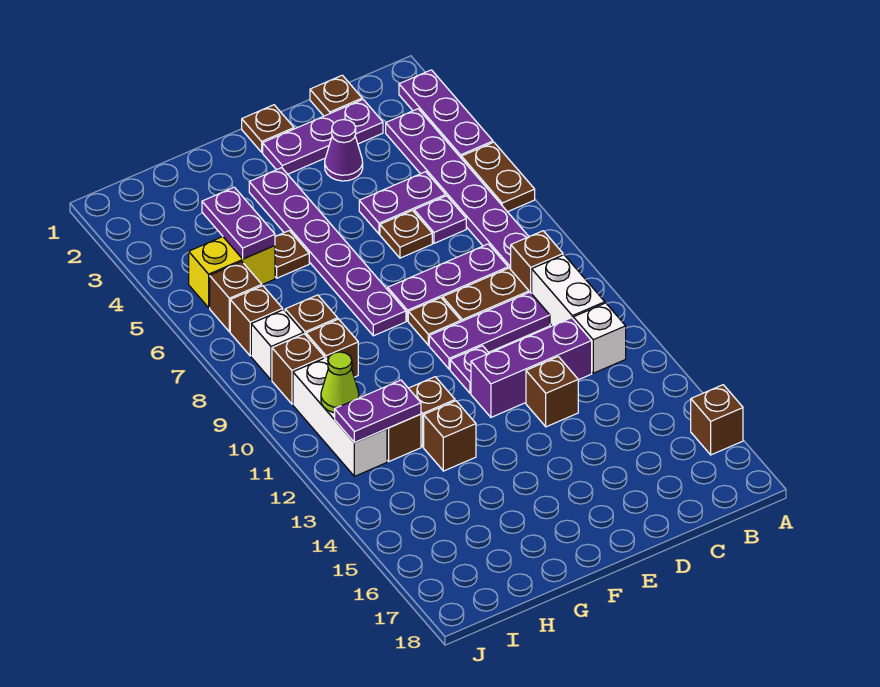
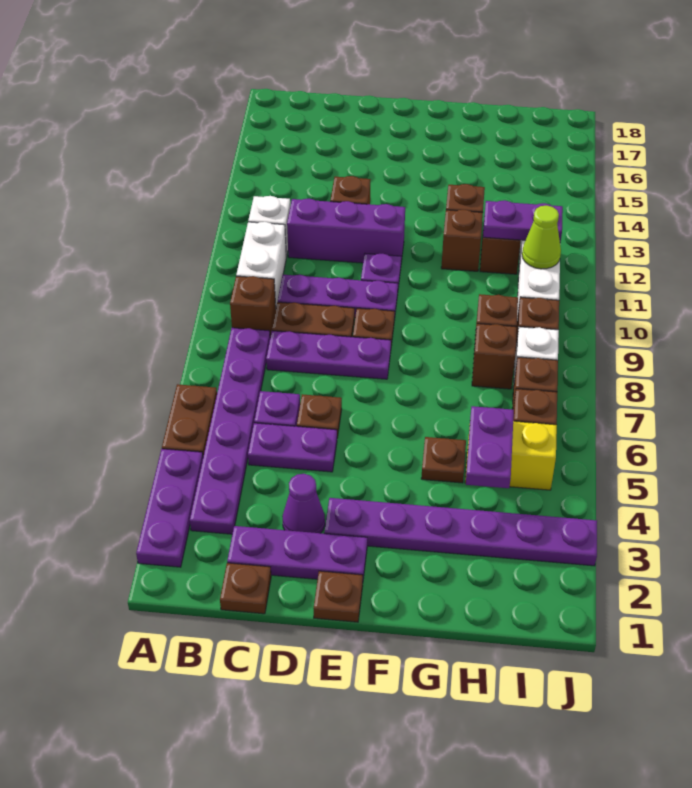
brown brick A16 level 1 -> none
purple plate F3:F8 level 1 -> purple plate E3:J3 level 1

